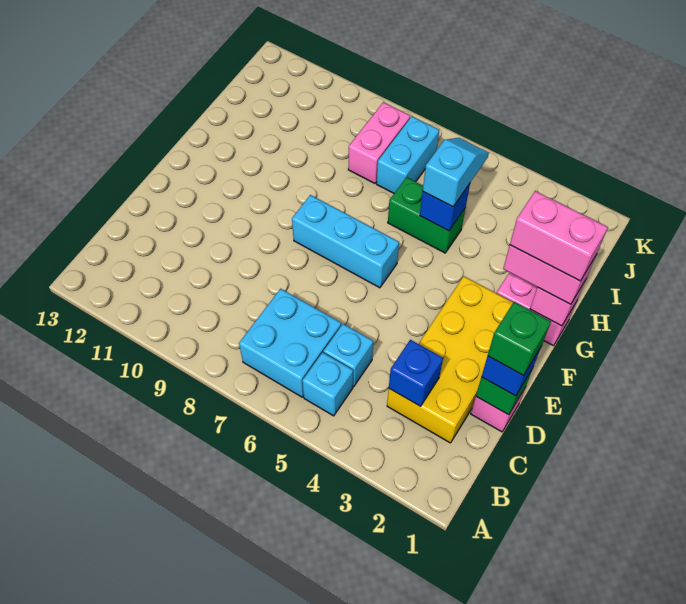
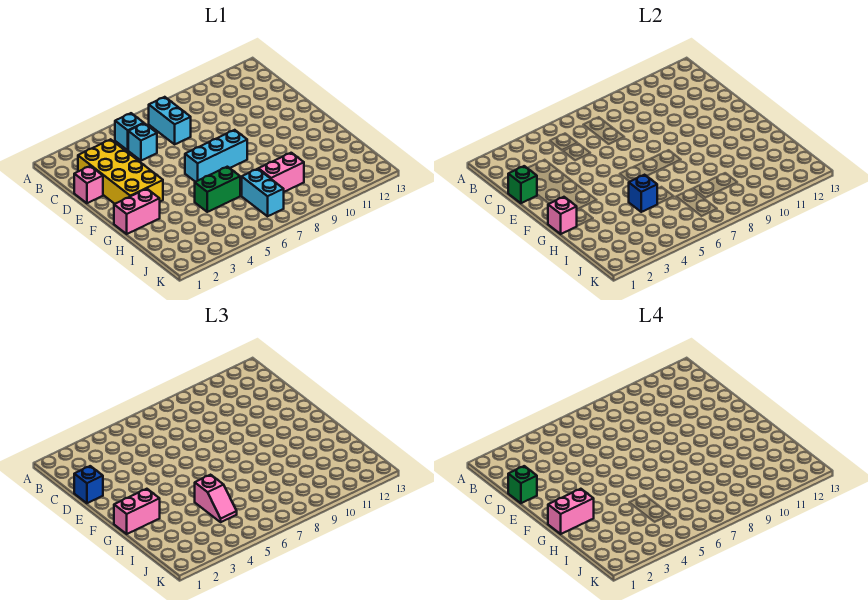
cyan brick B6:C7 level 1 -> cyan brick B7:C7 level 1
blue brick C3 level 2 -> none
cyan slope H5:I5 level 3 top H -> pink slope H5:I5 level 3 top H
pink brick I8:J8 level 1 -> pink brick I8:I9 level 1

